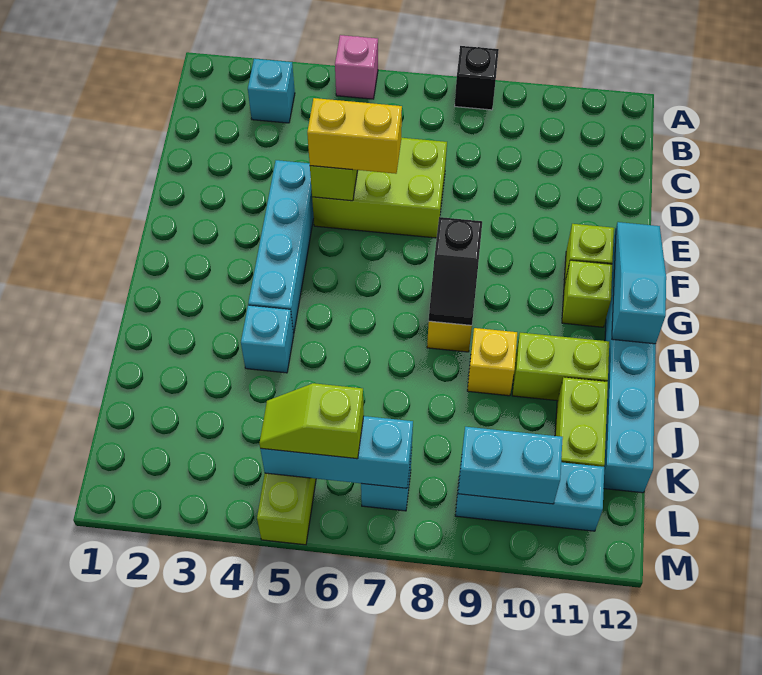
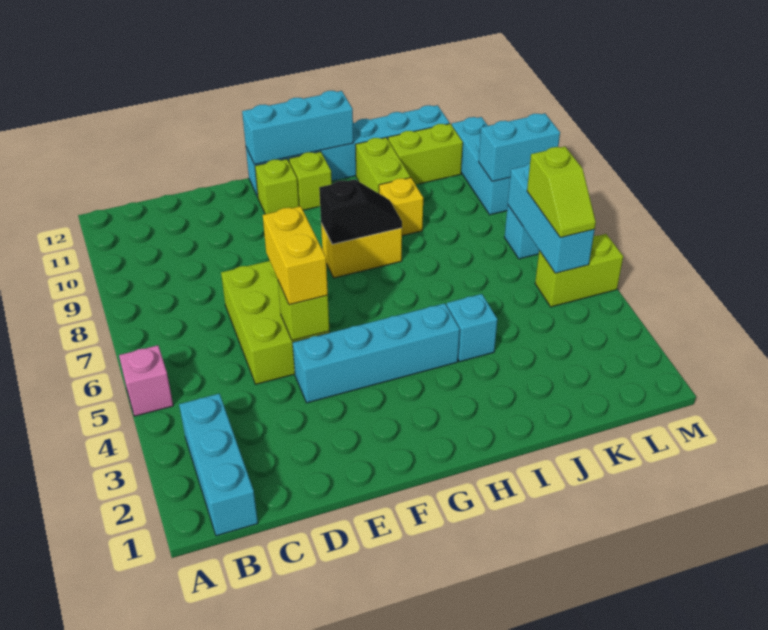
black brick A8 level 1 -> none
cyan brick B3 level 1 -> cyan brick B1:B3 level 1
cyan slope F12:H12 level 2 top H -> cyan brick F12:H12 level 2
cyan brick L9:L10 level 2 -> cyan brick L9:M9 level 2

